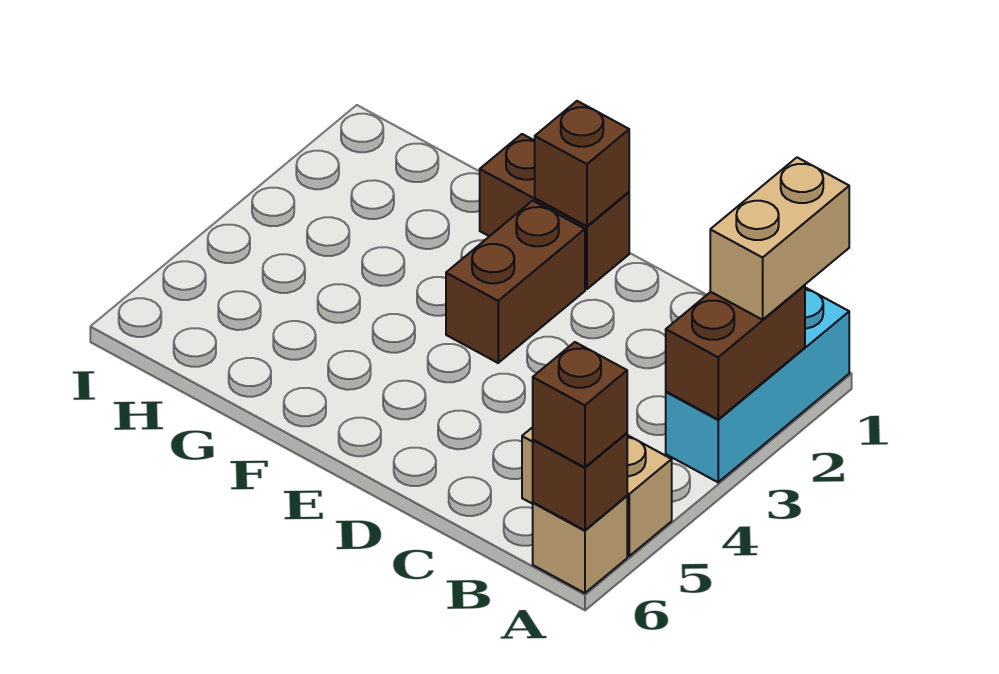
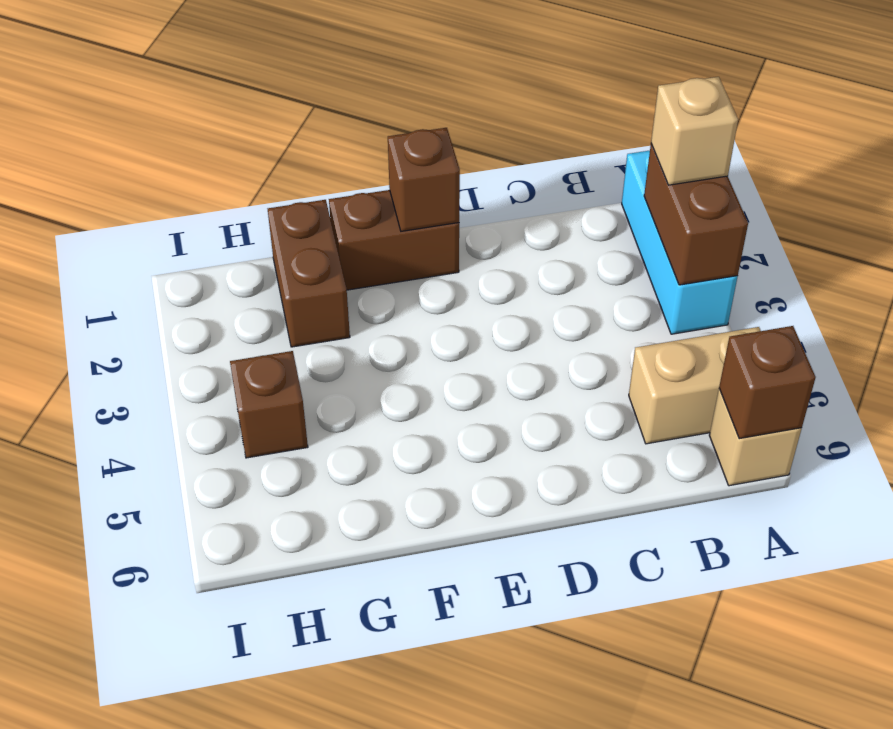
tan brick A1:A2 level 3 -> tan brick A2 level 3
brown brick A6 level 3 -> brown brick H4 level 1
brown brick E2:E3 level 1 -> brown brick G1:G2 level 1

